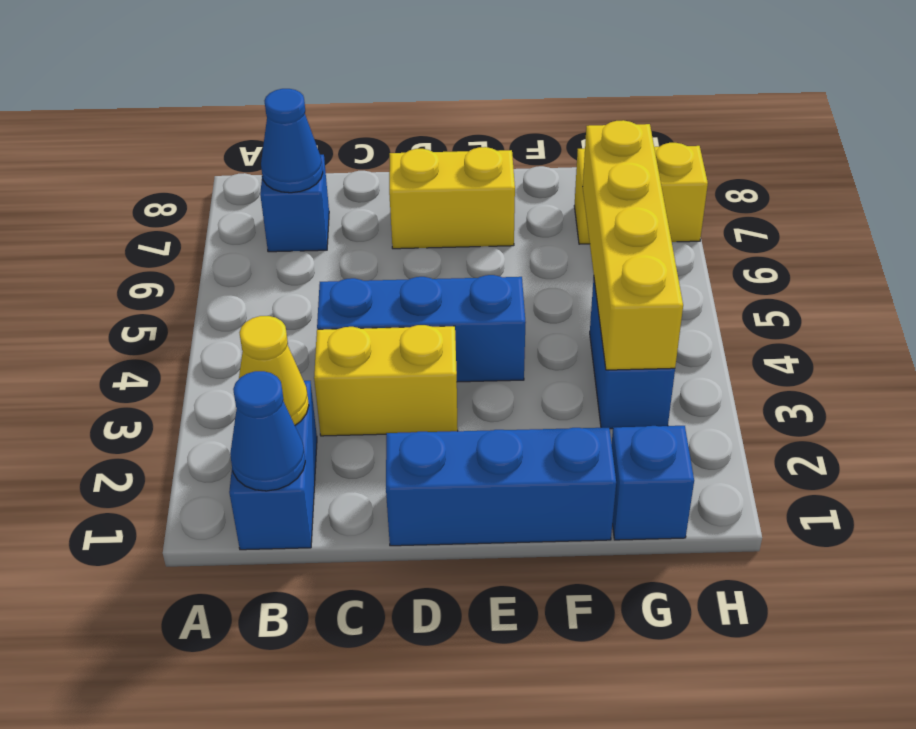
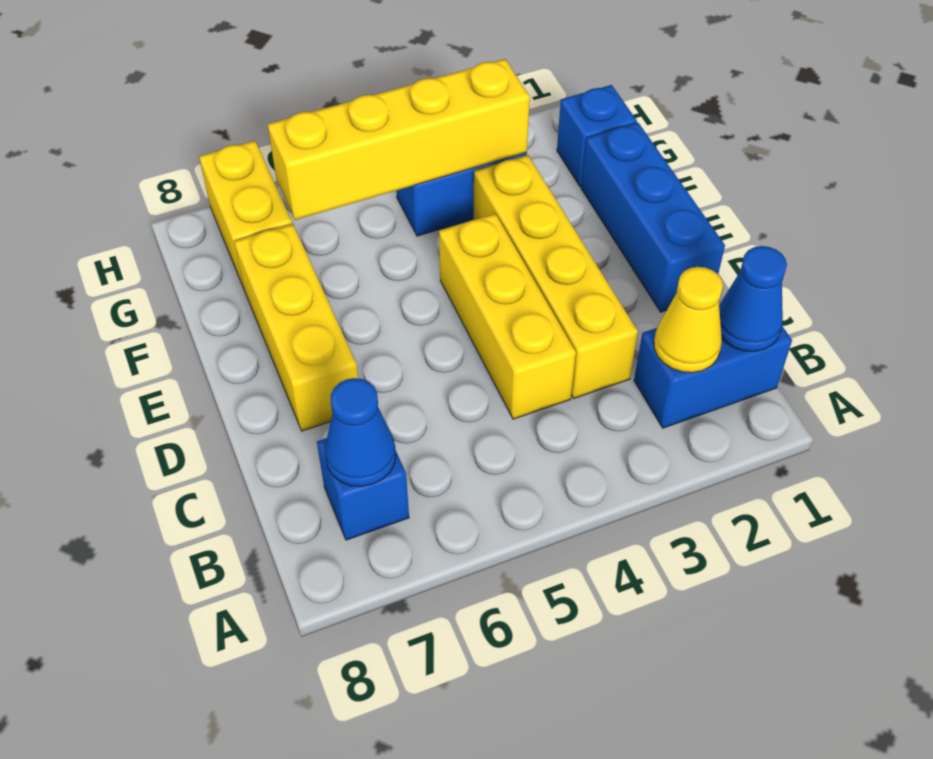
yellow brick C3:D3 level 1 -> yellow brick C3:F3 level 1
blue brick C4:E4 level 1 -> yellow brick C4:E4 level 1
yellow brick D7:E7 level 1 -> yellow brick D7:F7 level 1

